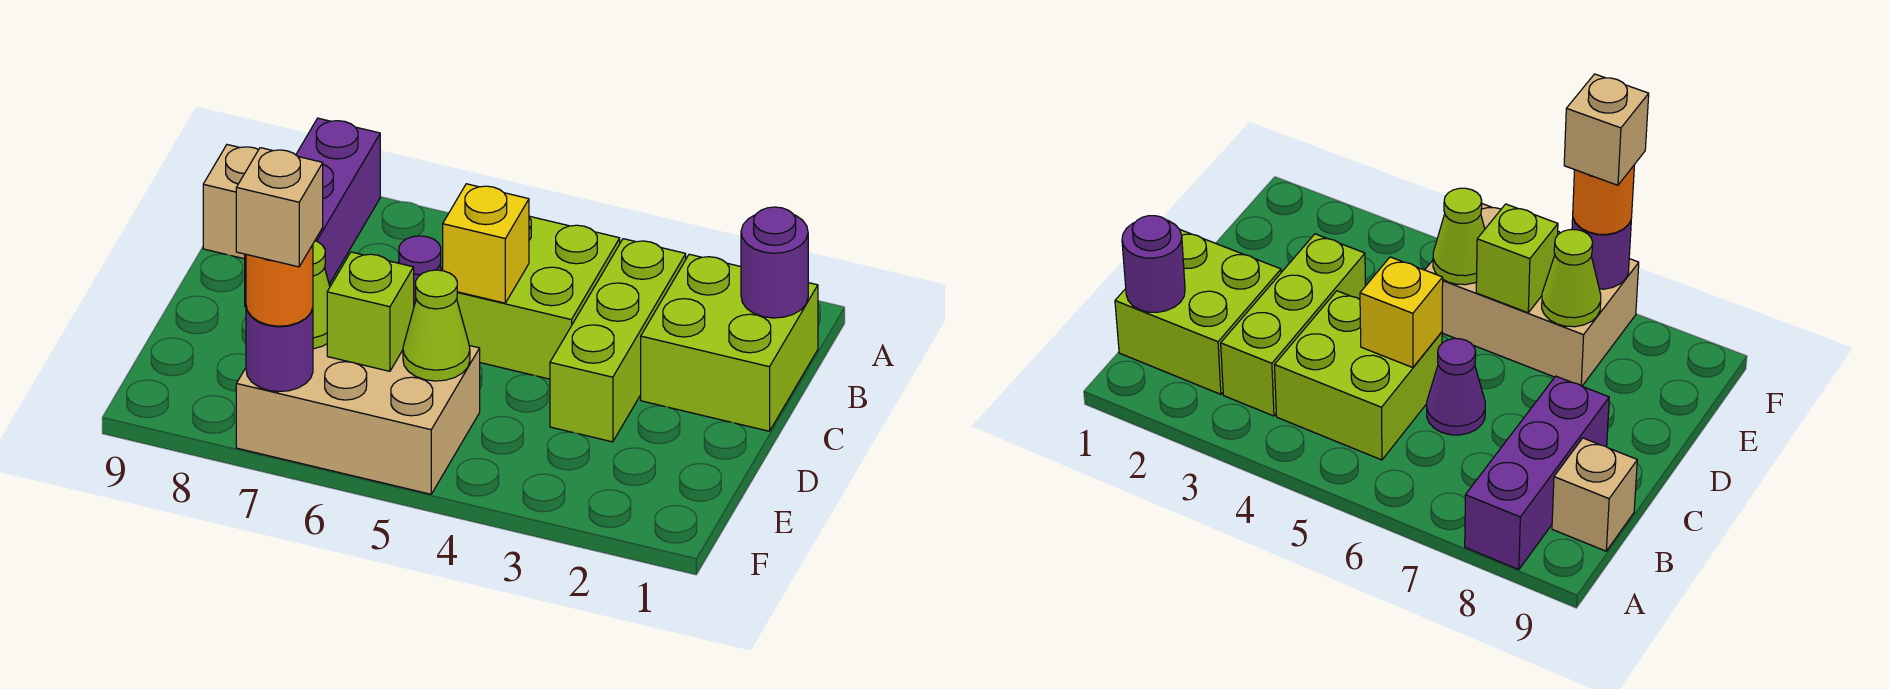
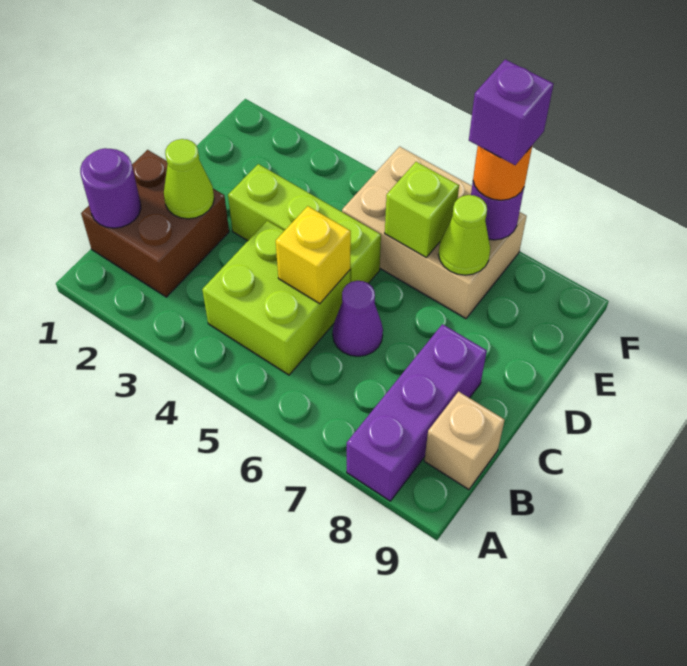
lime brick B1:C2 level 1 -> brown brick B1:C2 level 1
lime brick B3:D3 level 1 -> lime brick D3:D5 level 1
lime cone E5 level 2 -> lime cone C2 level 2
tan brick F7 level 4 -> purple brick F7 level 4

